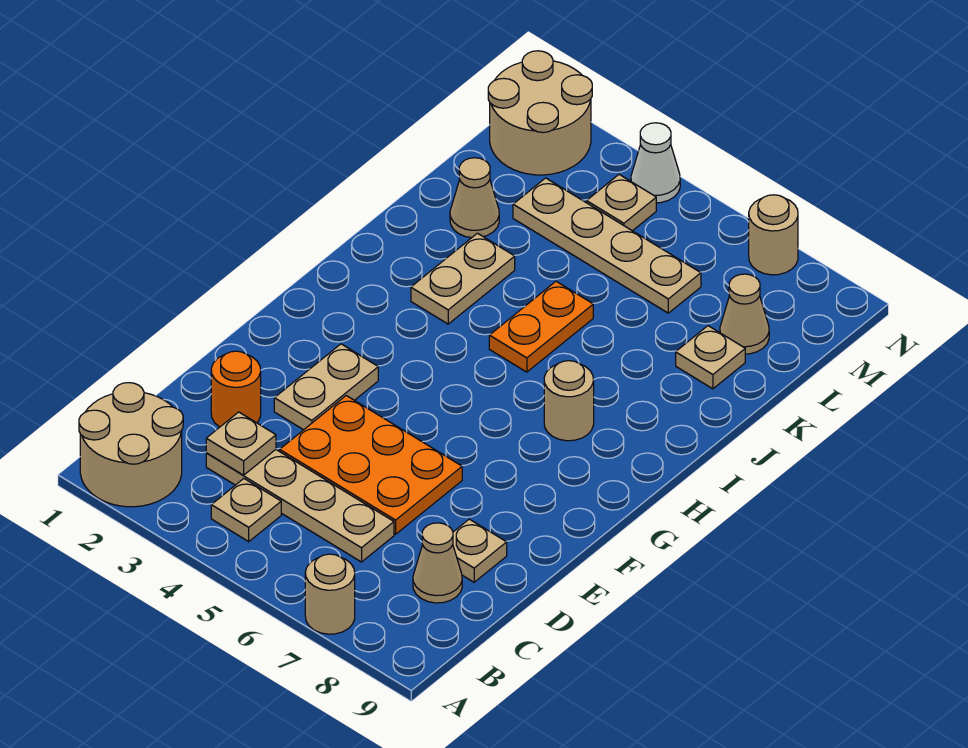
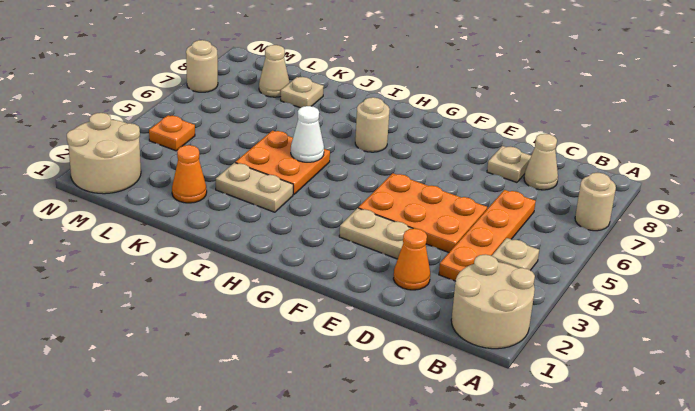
tan plate C3:C6 level 1 -> orange plate C3:C6 level 1
tan plate C3 level 2 -> none
orange round brick D2 level 1 -> orange cone D2 level 1
orange plate D4:E6 level 1 -> orange plate D4:F5 level 1
orange plate I5:J5 level 1 -> orange plate I4:J5 level 1
tan cone K2 level 1 -> orange cone K2 level 1
tan plate L3:L6 level 1 -> none
tan plate M4 level 1 -> orange plate M4 level 1
white cone N4 level 1 -> white cone I5 level 2

